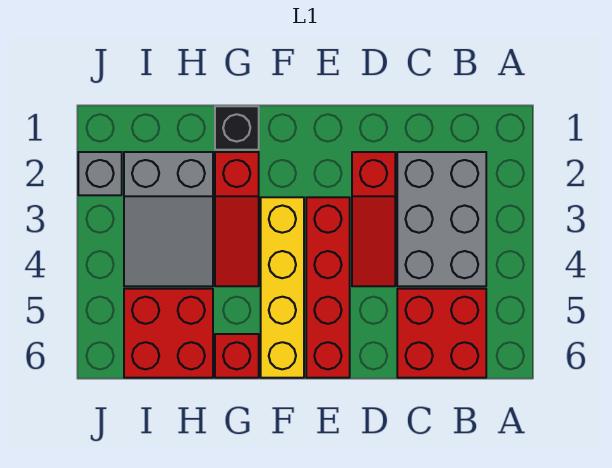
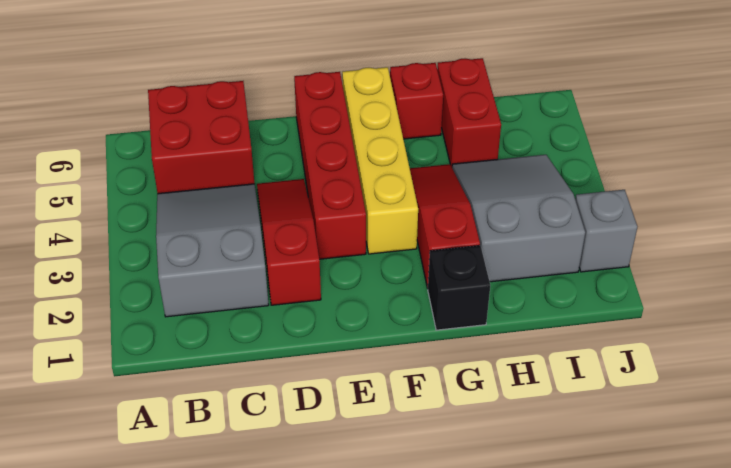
grey brick B2:C4 level 1 -> grey slope B2:C4 level 1 top 2
red brick H5:I6 level 1 -> red brick H5:H6 level 1

